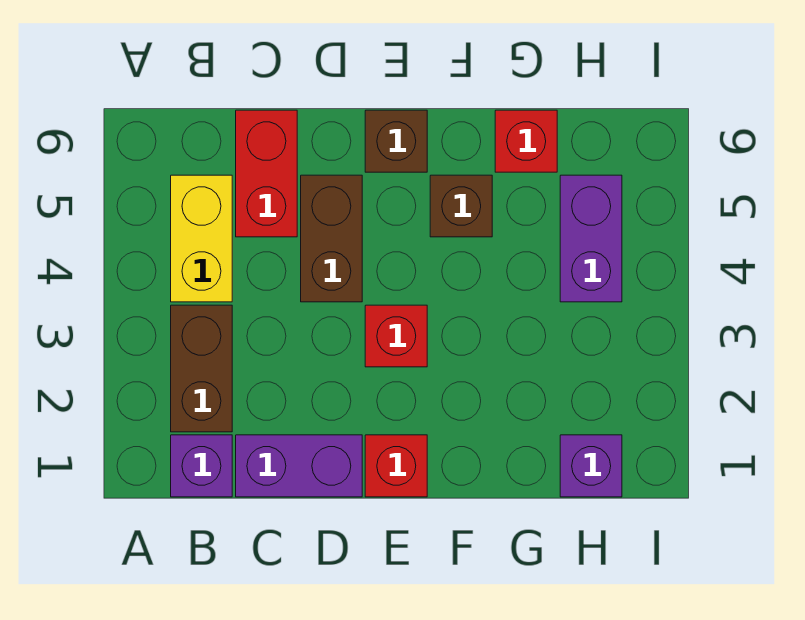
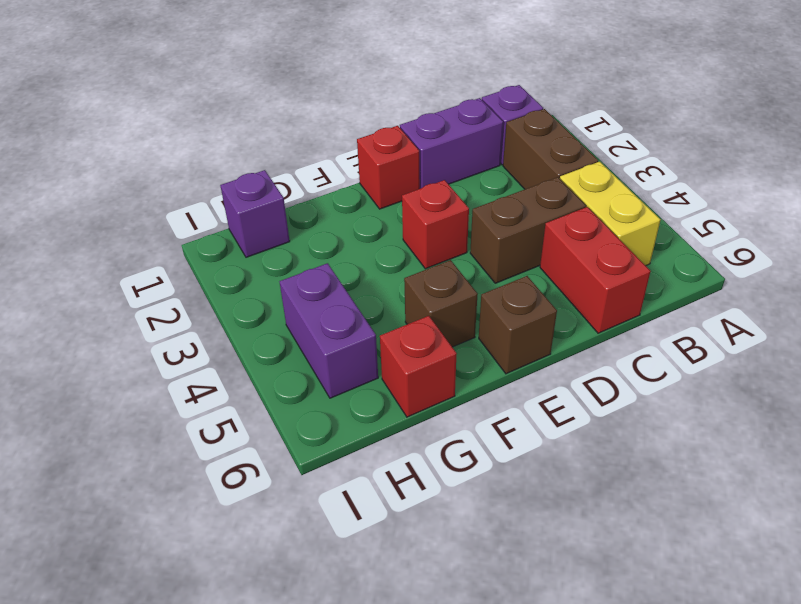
brown brick D4:D5 level 1 -> brown brick C4:D4 level 1

